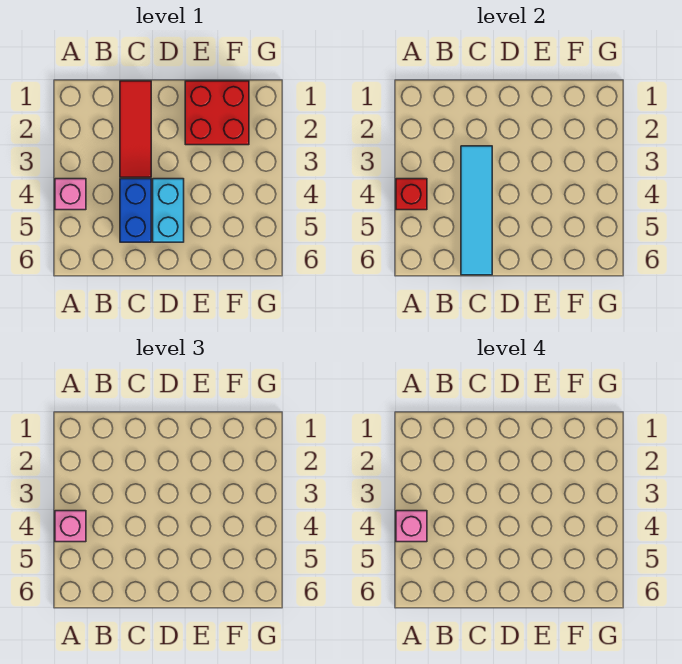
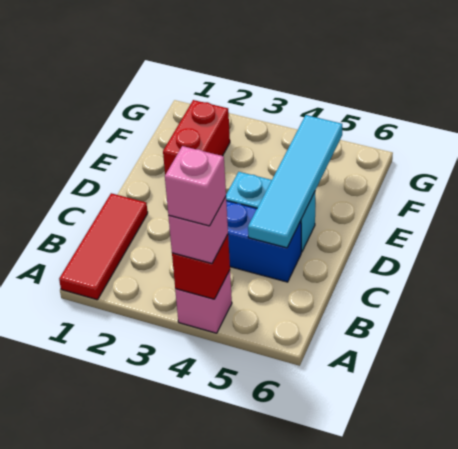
red tile C1:C3 level 1 -> red tile A1:C1 level 1
cyan tile C3:C6 level 2 -> cyan tile C5:F5 level 2
red brick E1:F2 level 1 -> red brick E2:F2 level 1

